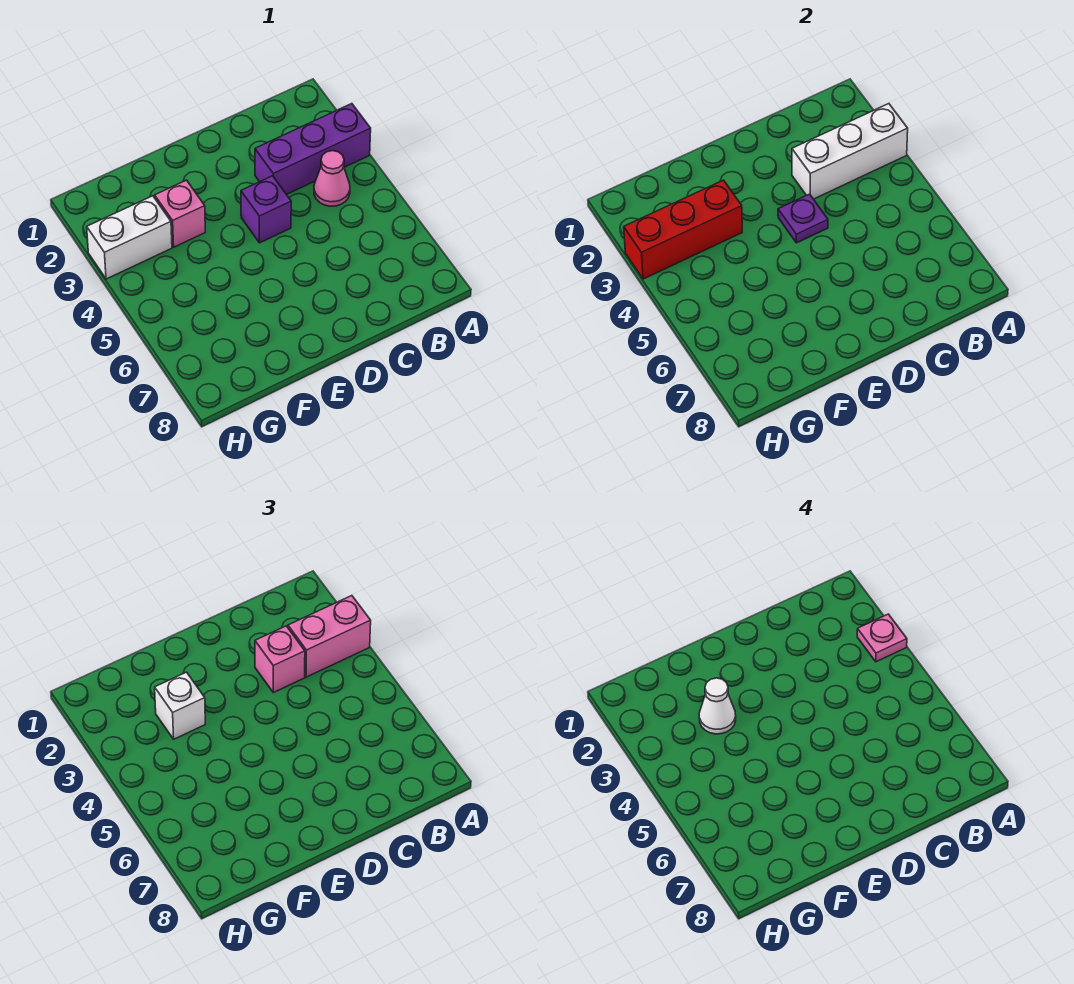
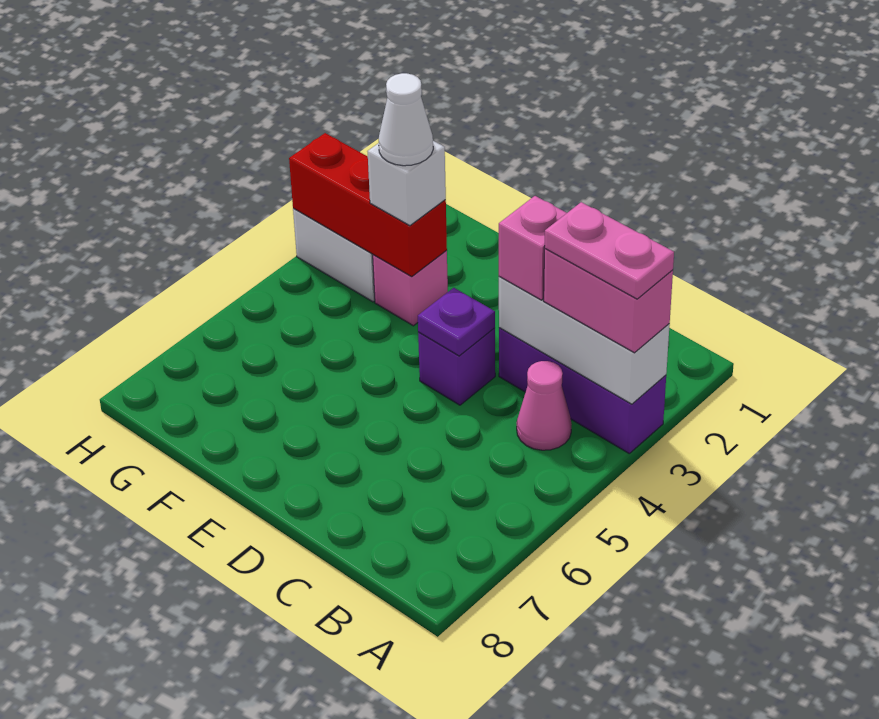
pink plate A3 level 4 -> pink plate A3:B3 level 4

